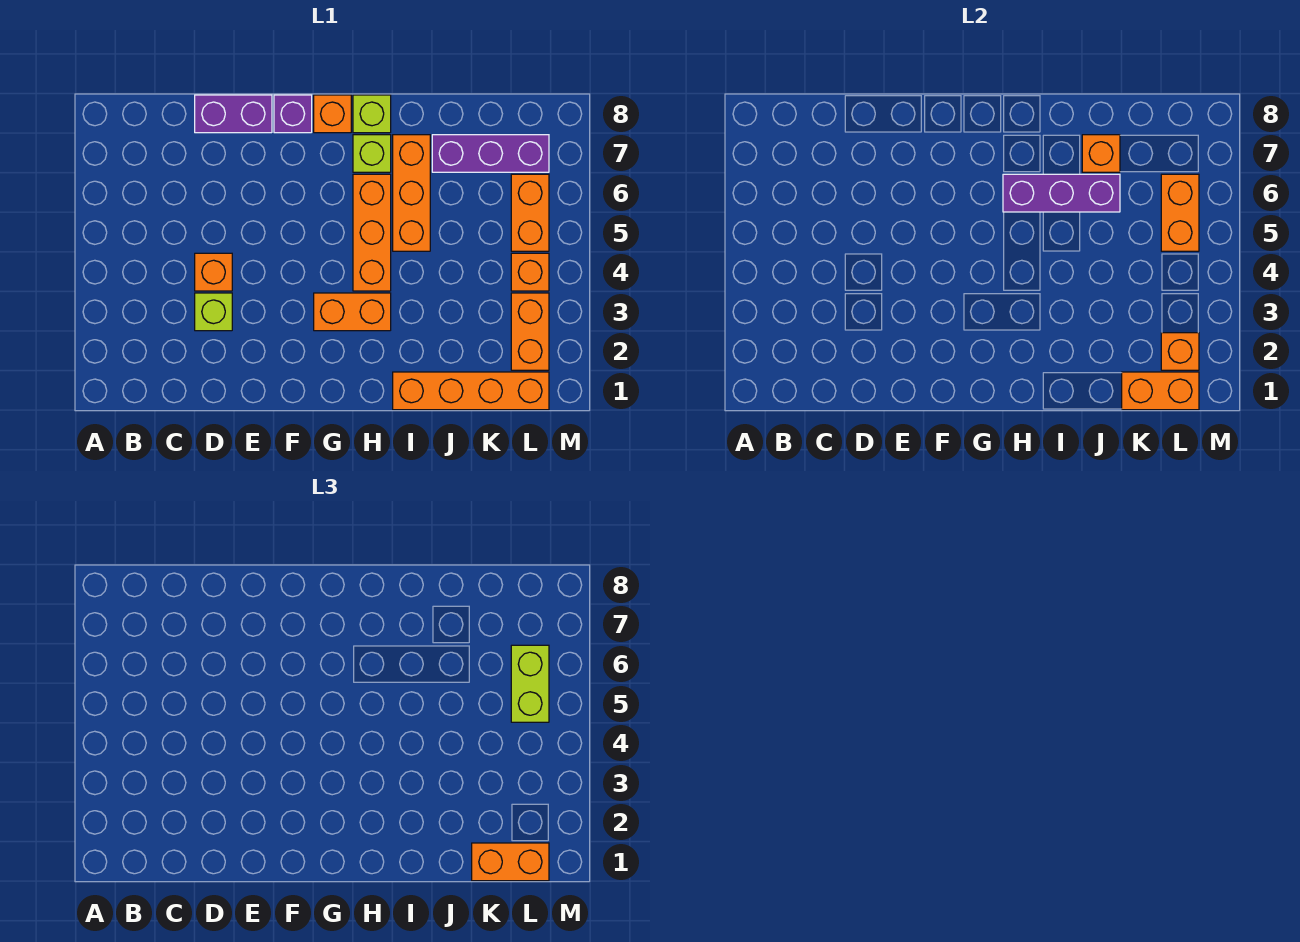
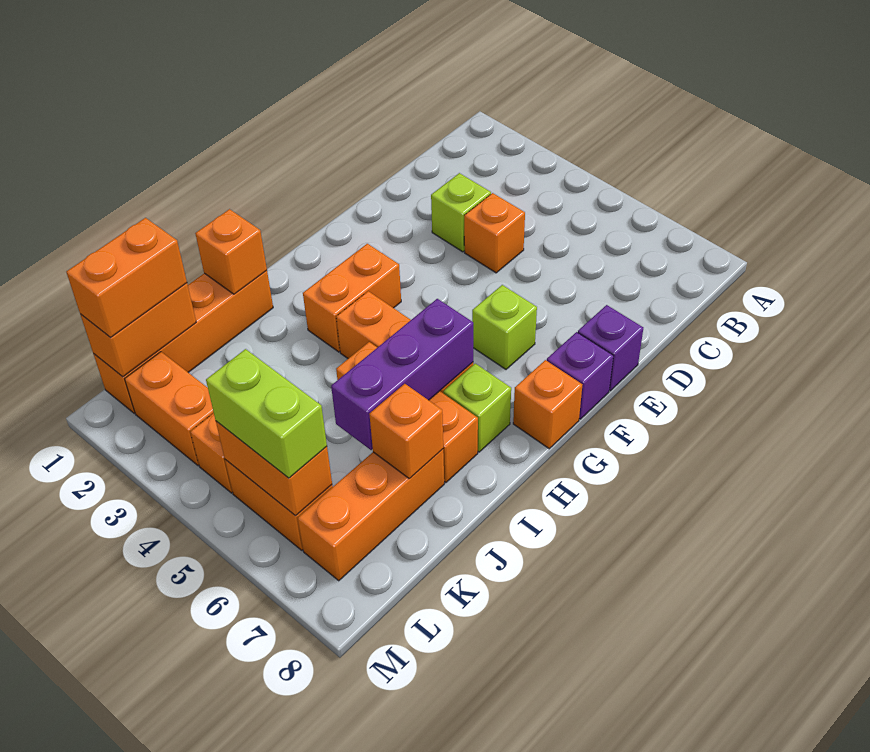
purple brick D8:E8 level 1 -> purple brick E8 level 1
lime brick H8 level 1 -> lime brick F6 level 1
purple brick J7:L7 level 1 -> orange brick J7:L7 level 1
orange brick L2 level 2 -> orange brick I1 level 2

